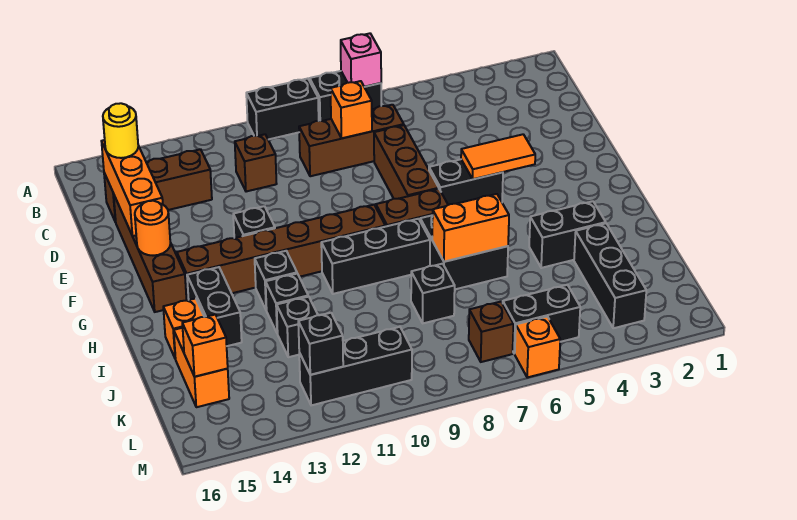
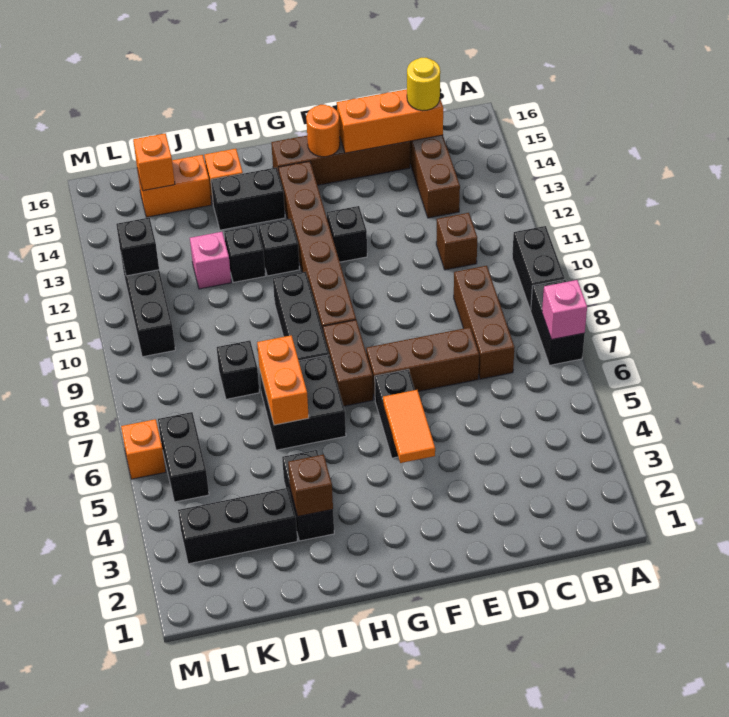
orange brick C8 level 2 -> none
black brick J12 level 1 -> pink brick J12 level 1
brown brick L7 level 1 -> brown brick I3 level 2

